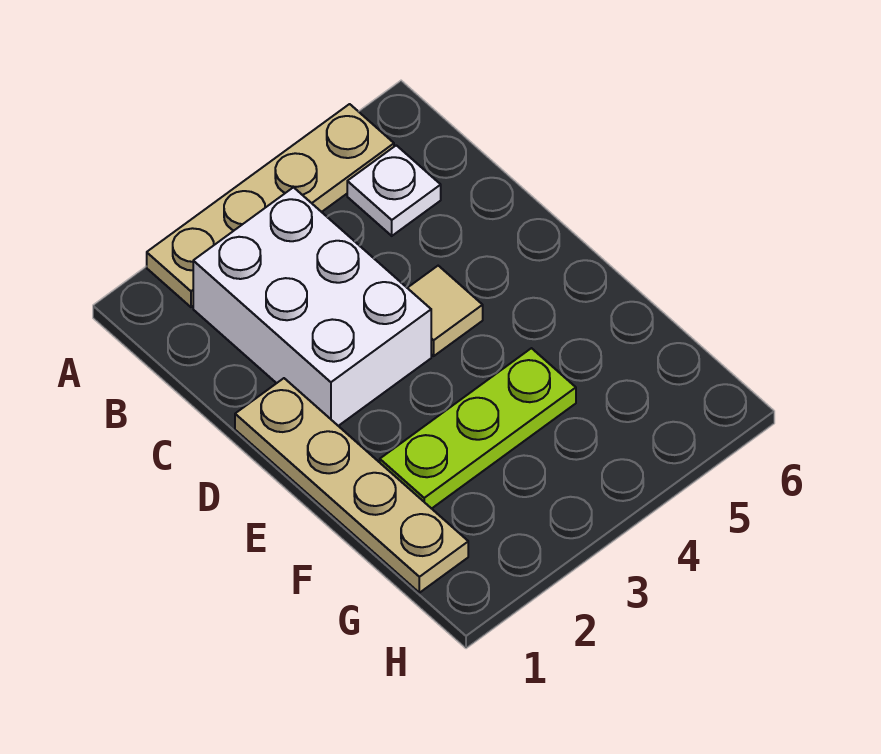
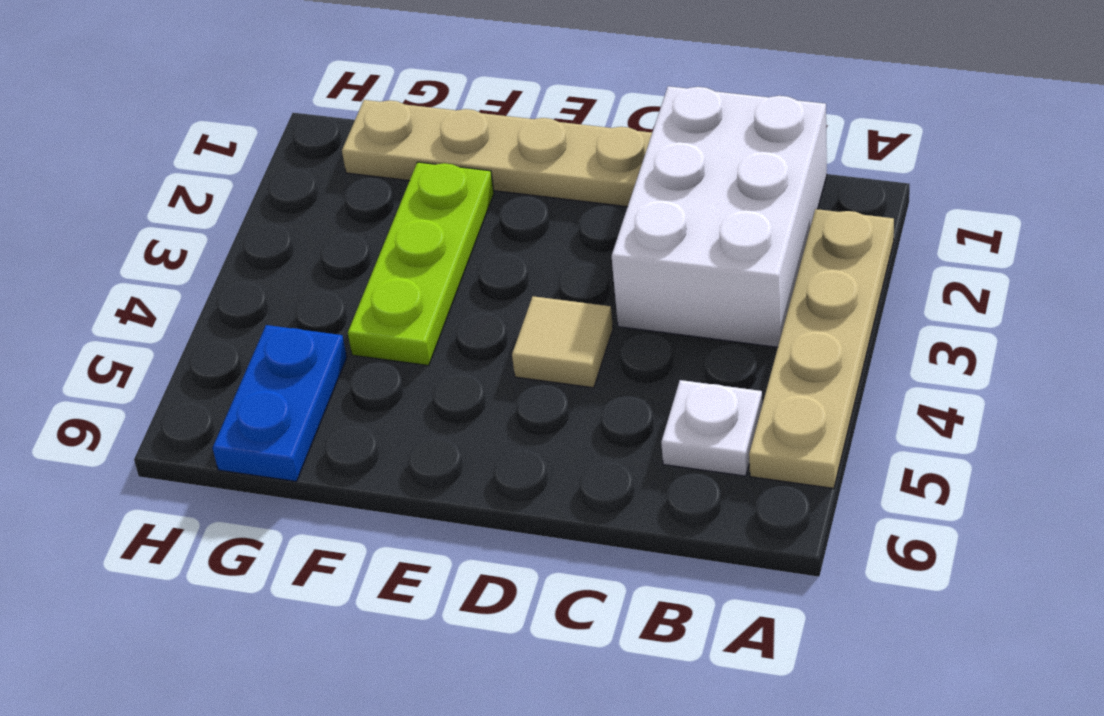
white brick B2:D3 level 1 -> white brick B1:C3 level 1
none -> blue plate G5:G6 level 1

